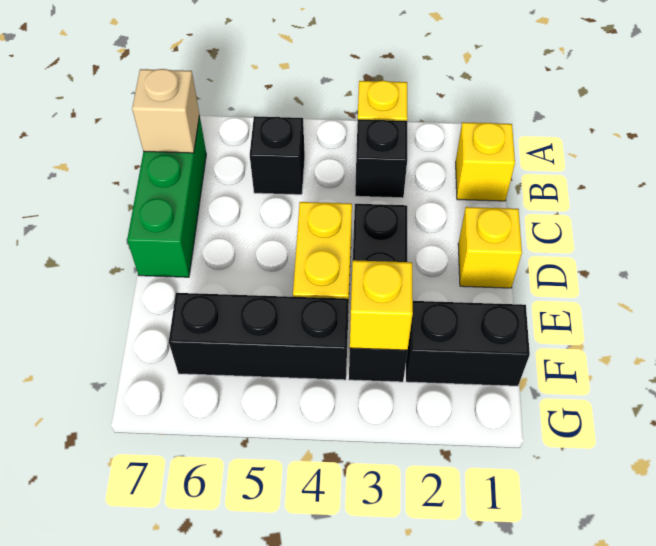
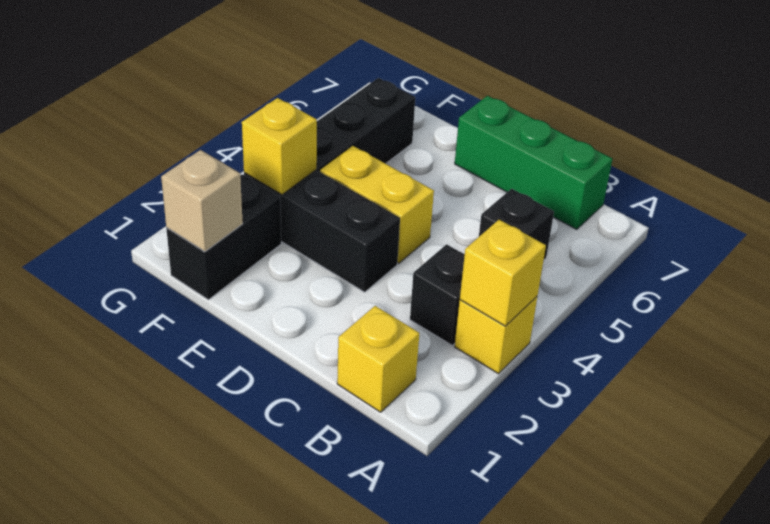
tan brick B7 level 2 -> tan brick F1 level 2
yellow brick D1 level 1 -> yellow brick A3 level 2

